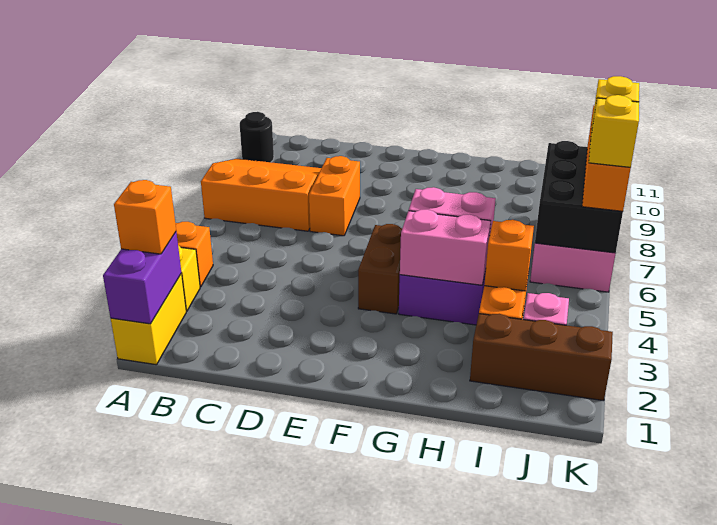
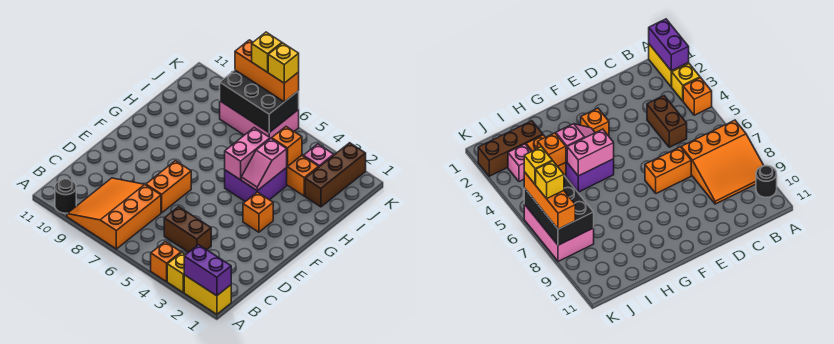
orange brick A2 level 3 -> orange brick F3 level 1
orange brick D7:D8 level 1 -> orange brick D7:E7 level 1
brown brick F4:F5 level 1 -> brown brick C4:C5 level 1
pink brick G4:H4 level 2 -> pink slope G4:H4 level 2 top H

